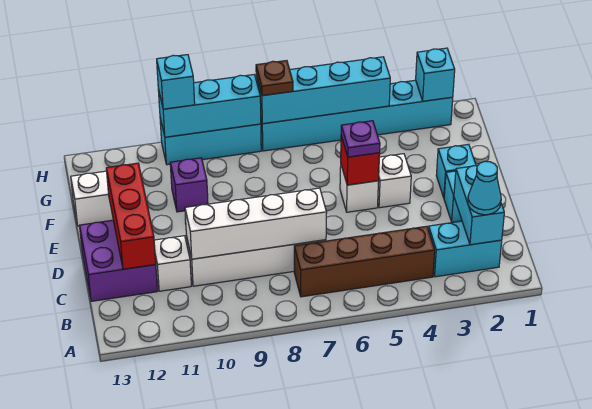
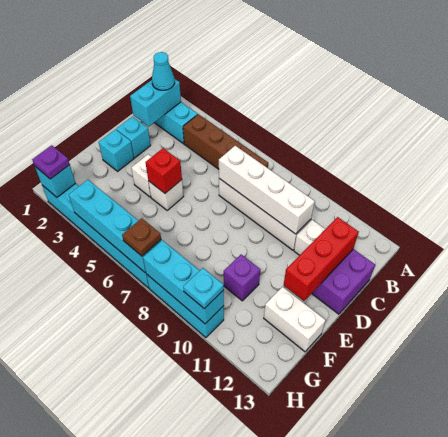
purple plate E5 level 3 -> purple plate H2 level 3
cyan brick H10 level 3 -> cyan plate H10 level 3

